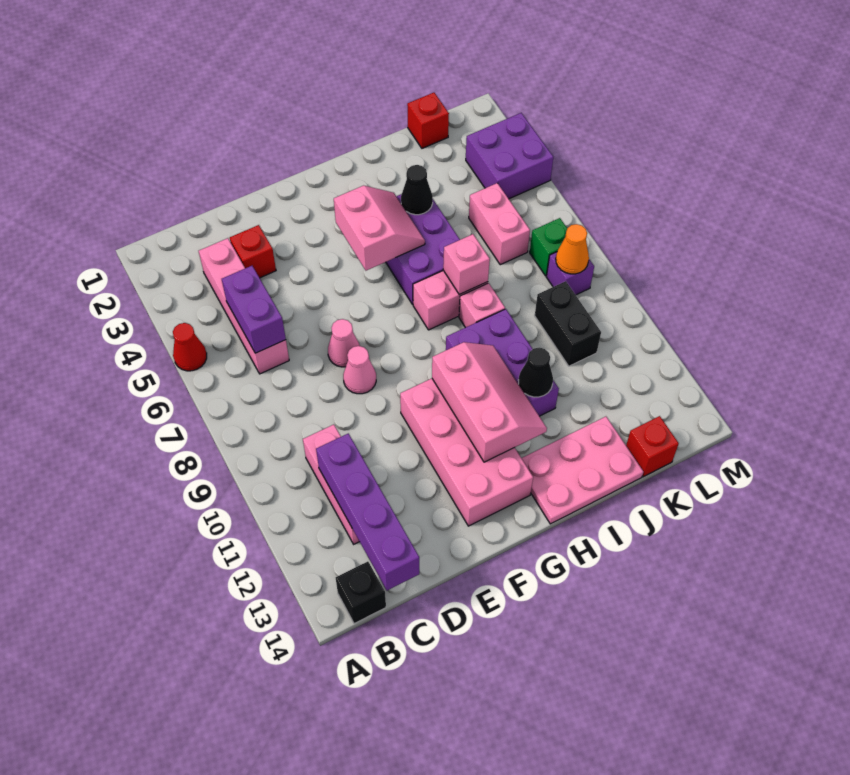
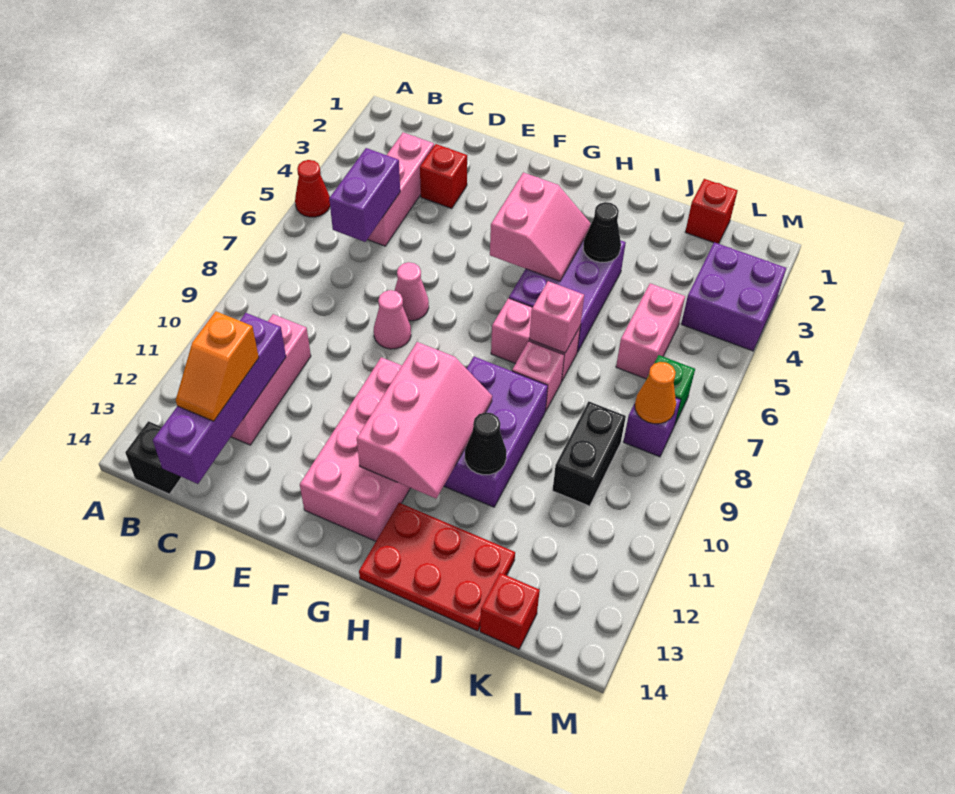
pink brick C3:C6 level 1 -> pink brick C3:C5 level 1
none -> orange slope C12:C13 level 3 top 12
pink plate H13:J14 level 1 -> red plate H13:J14 level 1

